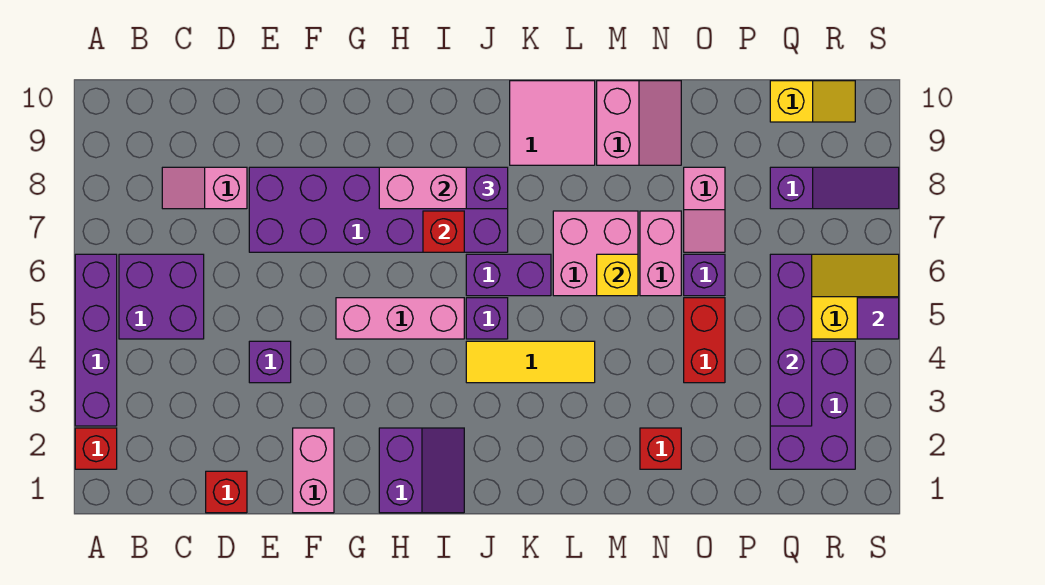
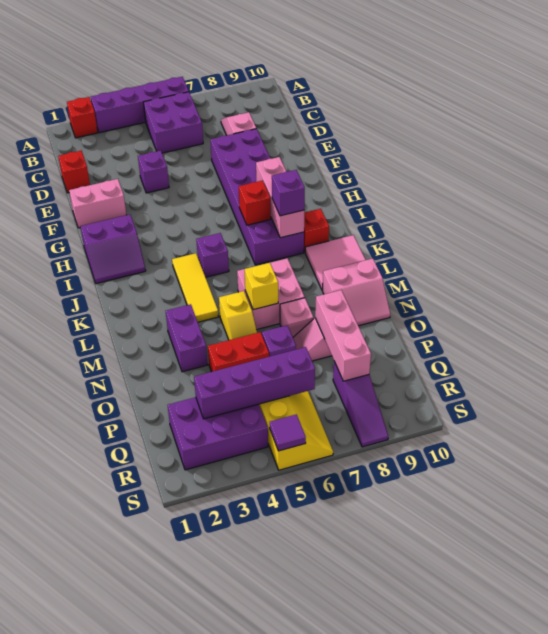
pink brick G5:I5 level 1 -> pink brick O8:Q8 level 2
purple brick J6:K6 level 1 -> purple brick M3:N3 level 1
red brick N2 level 1 -> red brick J9 level 1
pink brick N6:N7 level 1 -> pink brick N7 level 1
yellow slope Q10:R10 level 1 top Q -> yellow slope M5:N5 level 1 top M

